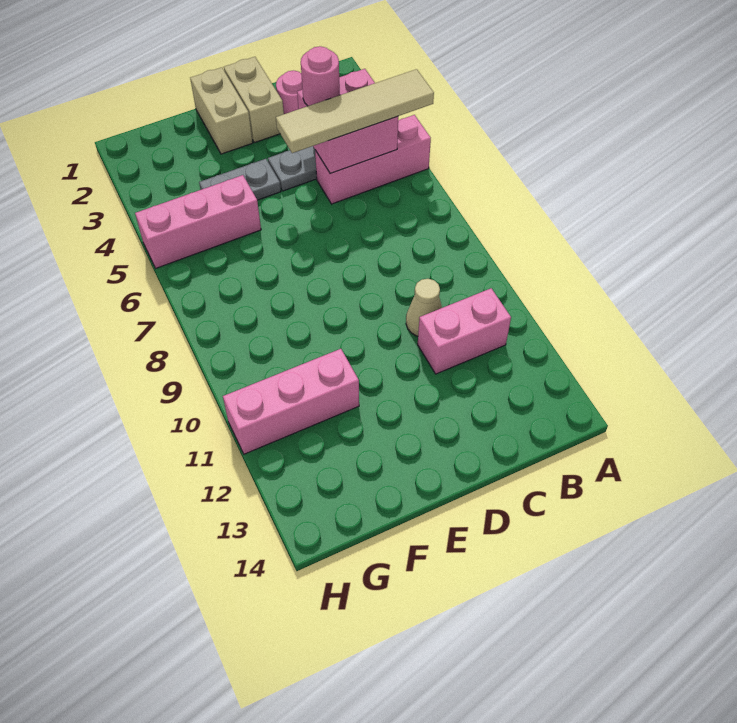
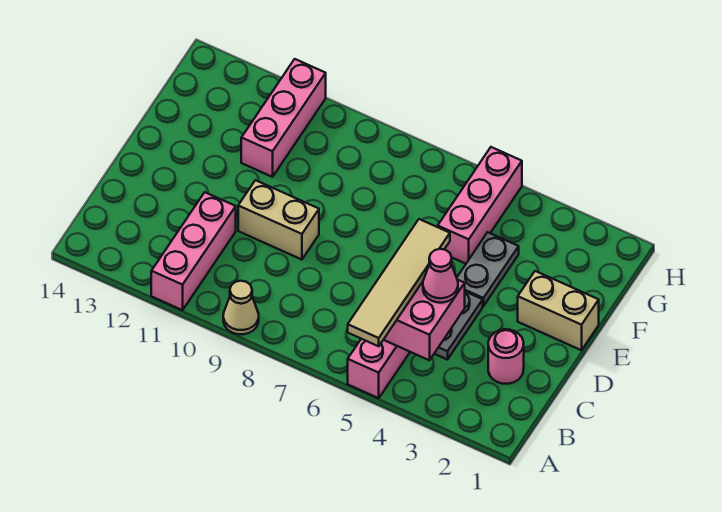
pink brick B11:C11 level 1 -> pink brick A11:C11 level 1
pink round brick C4 level 3 -> pink cone C4 level 3
tan cone C10 level 1 -> tan cone A9 level 1
tan brick D1:D2 level 1 -> tan brick D9:D10 level 1

